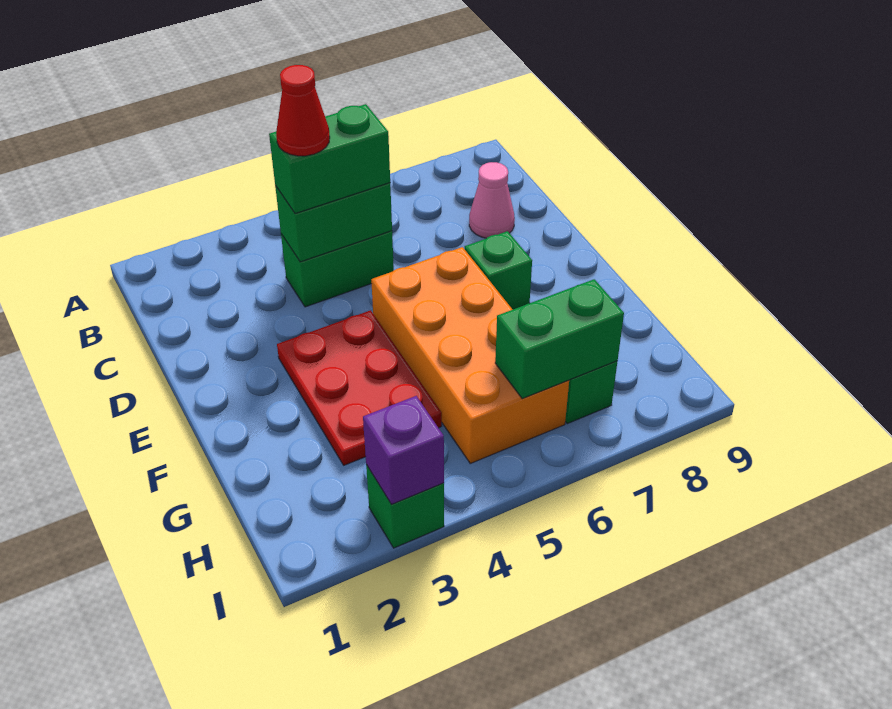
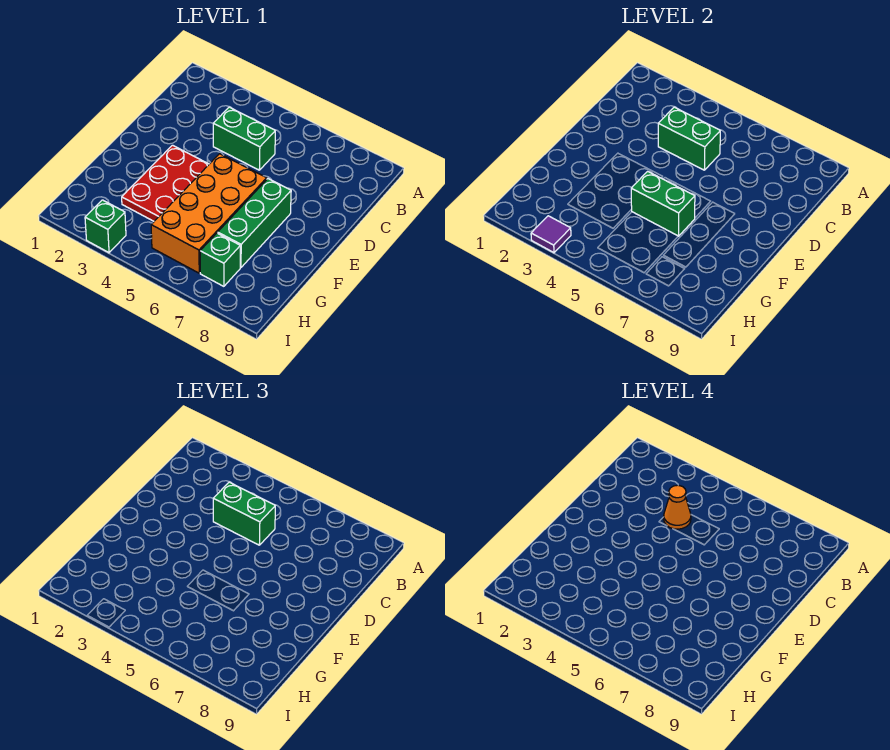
red cone C4 level 4 -> orange cone C4 level 4
pink cone C8 level 1 -> none
green brick E7 level 1 -> green brick E7:G7 level 1
green brick H6:H7 level 2 -> green brick F5:F6 level 2
purple brick I3 level 2 -> purple tile I3 level 2

